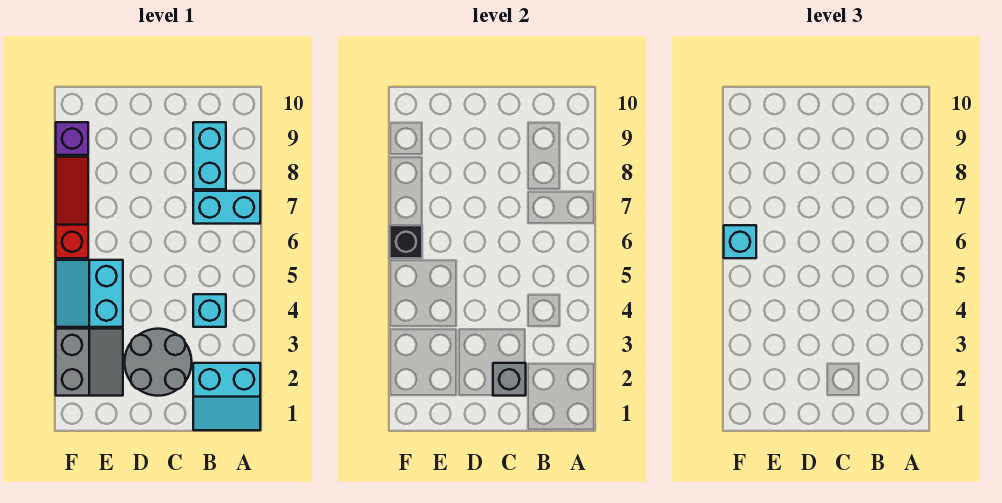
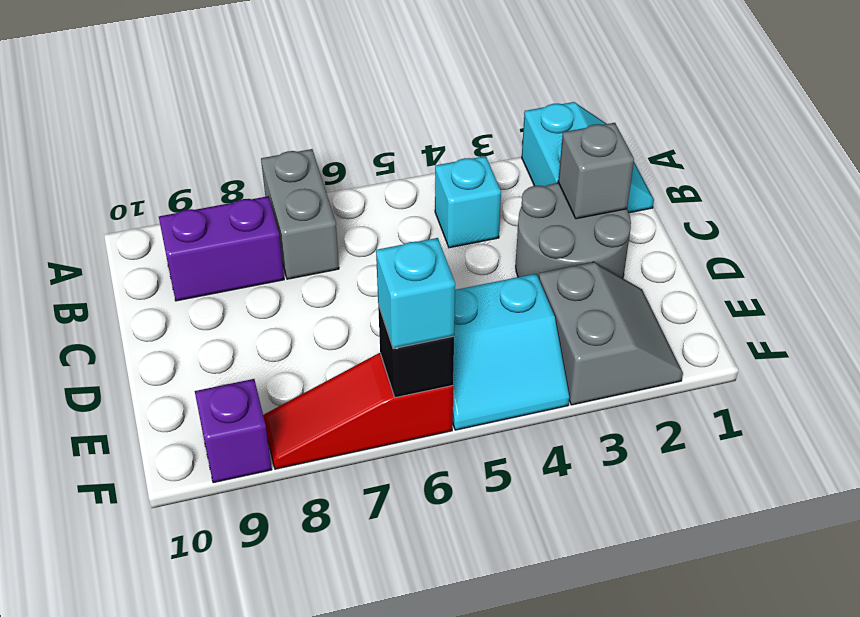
cyan brick A7:B7 level 1 -> grey brick A7:B7 level 1
cyan brick B8:B9 level 1 -> purple brick B8:B9 level 1
grey slope E2:F3 level 1 top F -> grey slope E2:F3 level 1 top 3

